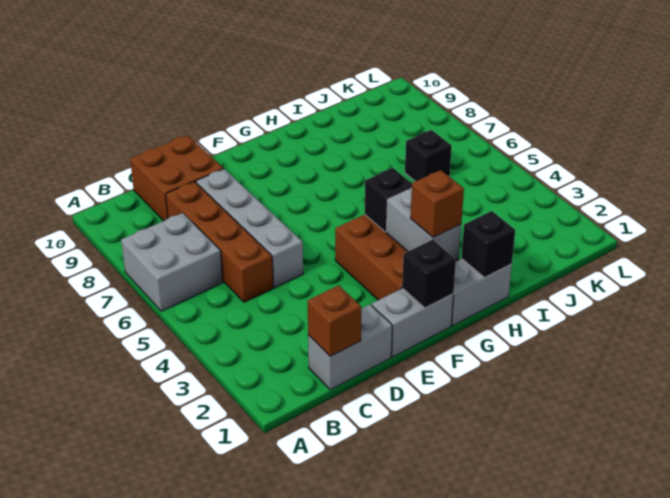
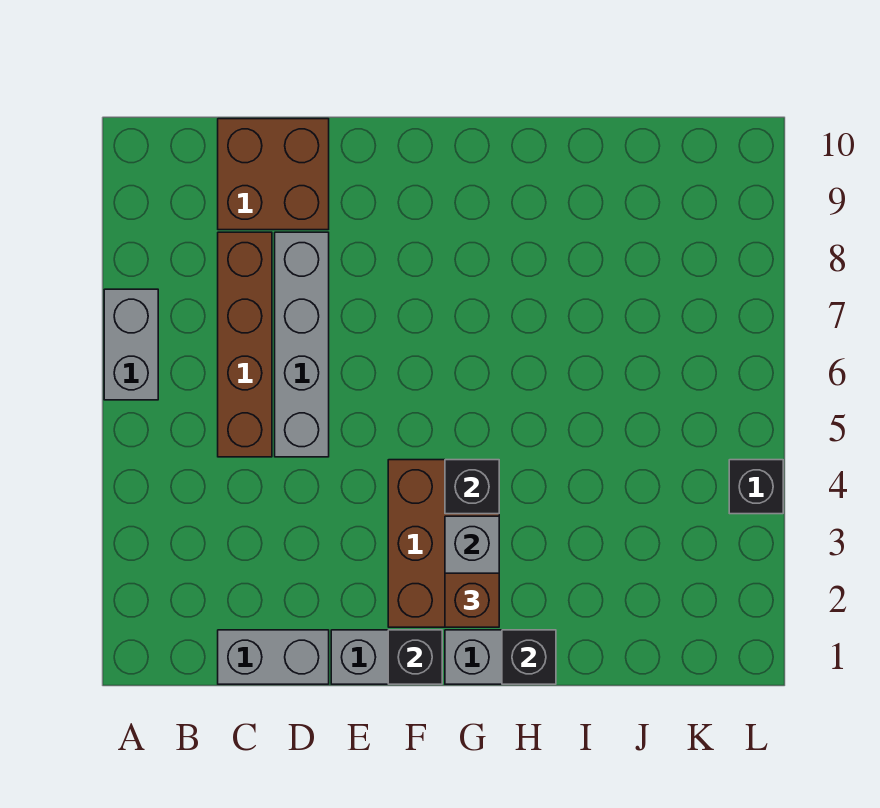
grey brick A6:B7 level 1 -> grey brick A6:A7 level 1
brown brick C1 level 2 -> none
black brick J6 level 1 -> black brick L4 level 1

